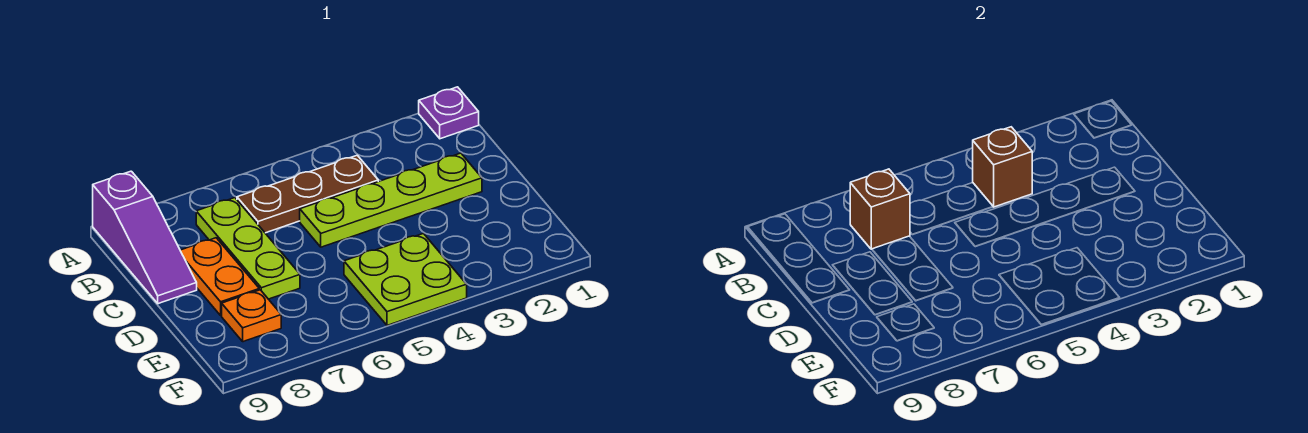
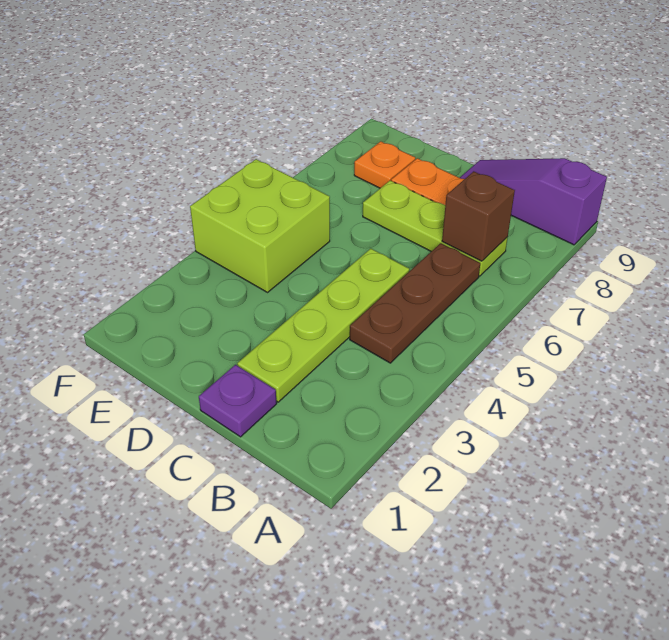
purple plate A1 level 1 -> purple plate C1 level 1
brown brick B4 level 2 -> none
lime plate E4:F5 level 1 -> lime brick E4:F5 level 1

